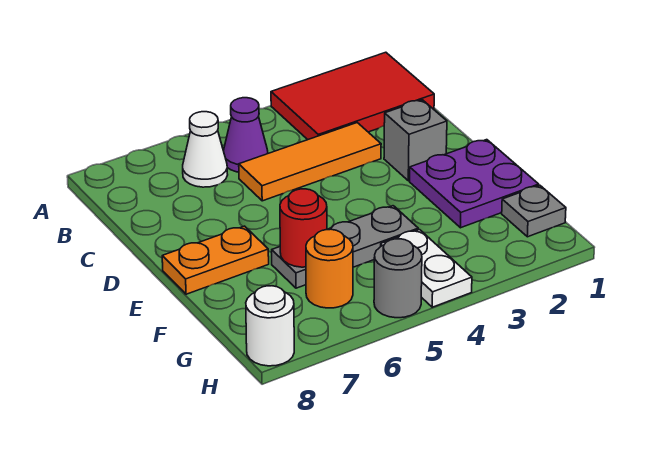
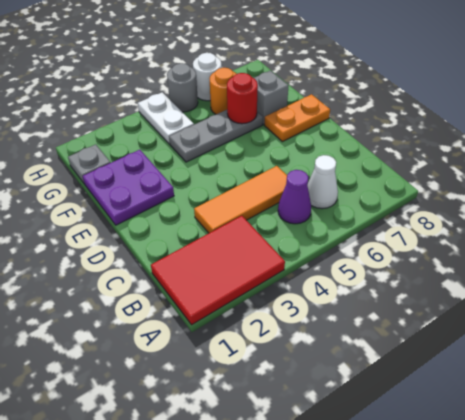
grey brick D2 level 1 -> grey brick F7 level 1
white round brick H8 level 1 -> white round brick H6 level 1

